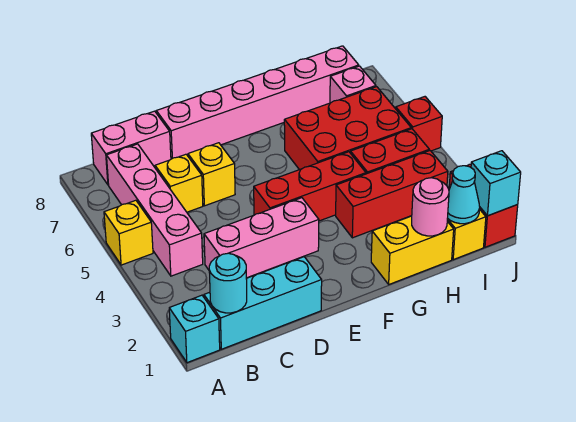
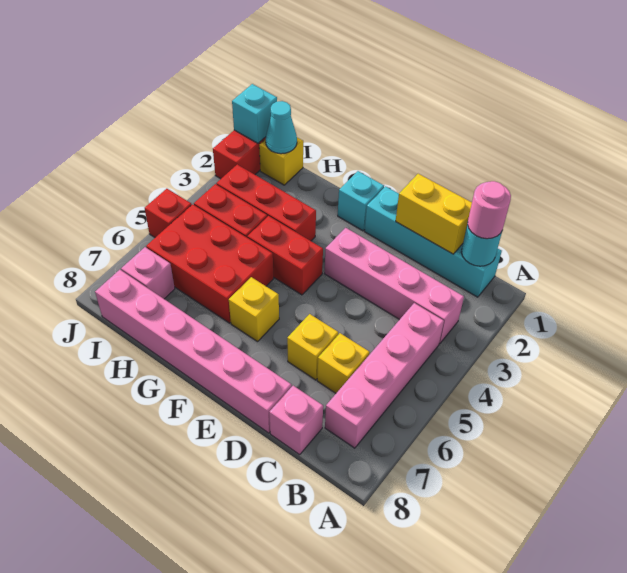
cyan brick A1 level 1 -> cyan brick F1 level 1
yellow brick A5 level 1 -> yellow brick F6 level 1
cyan brick B1:D1 level 1 -> cyan brick B1:E1 level 1
pink brick B8:C8 level 1 -> pink brick C8 level 1
pink brick C3:E3 level 1 -> pink brick B3:E3 level 1
red brick E4:G4 level 1 -> red brick F4:G4 level 1
yellow brick G1:H1 level 1 -> yellow brick C1:D1 level 2
pink round brick H1 level 2 -> pink round brick B1 level 3

